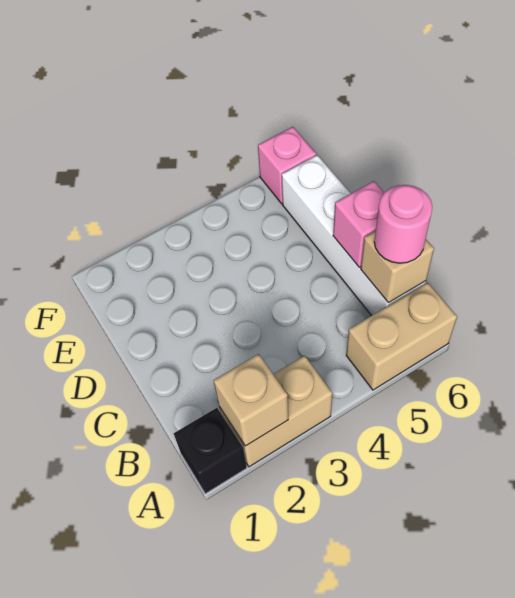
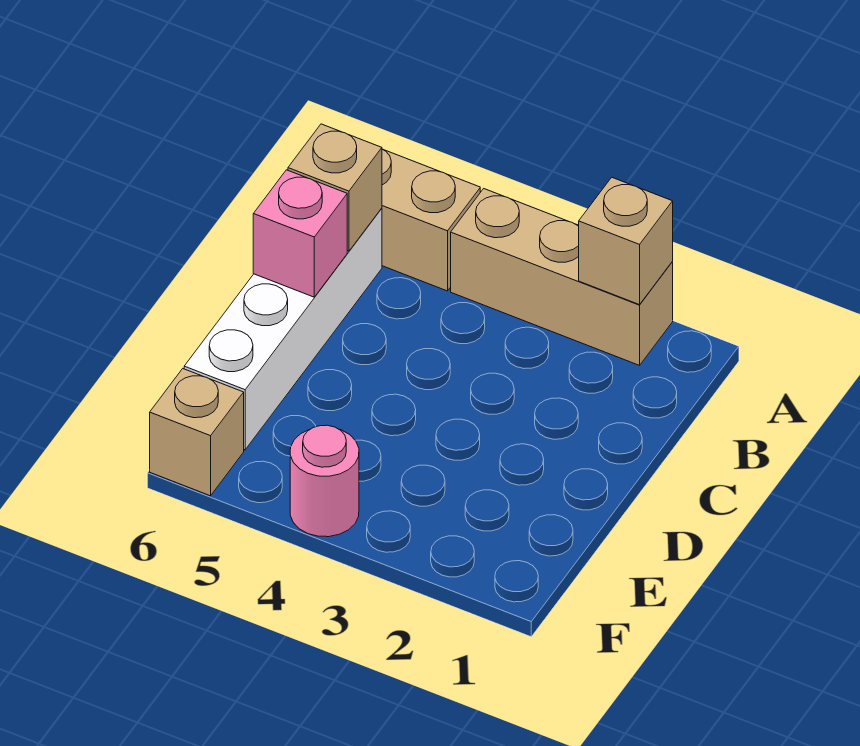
black brick A1 level 1 -> none
tan brick A2:A3 level 1 -> tan brick A2:A4 level 1
pink round brick B6 level 3 -> pink round brick F4 level 1
pink brick F6 level 1 -> tan brick F6 level 1

